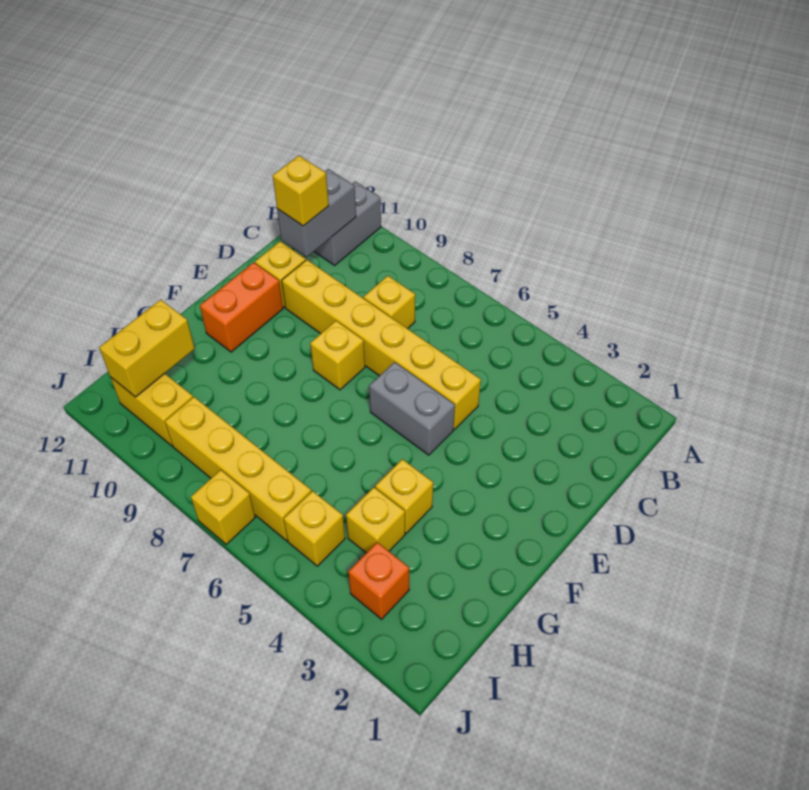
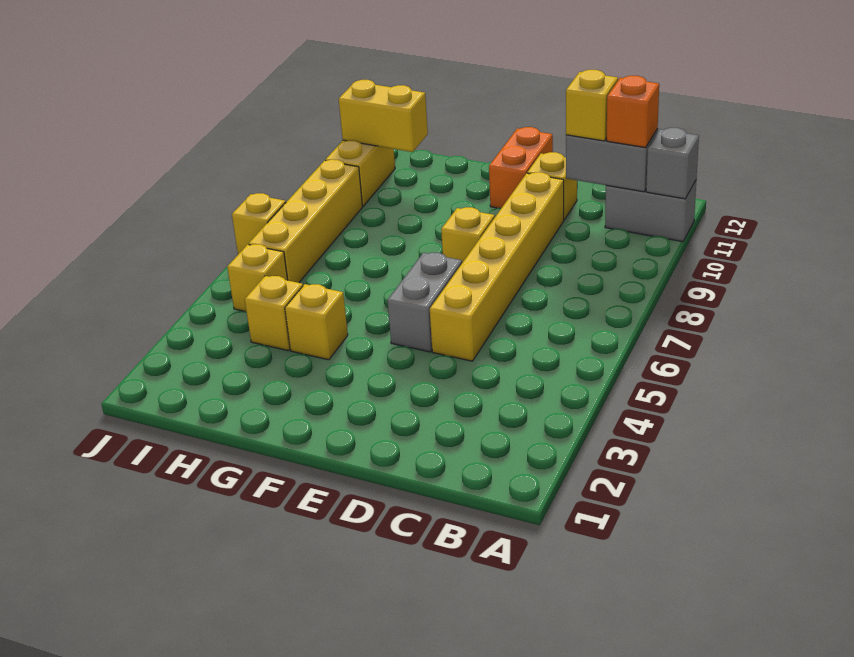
none -> grey brick A11 level 2
yellow brick C8 level 1 -> none
orange brick E11:F11 level 1 -> orange brick E11:E12 level 1
orange brick I3 level 1 -> orange brick B11 level 3

